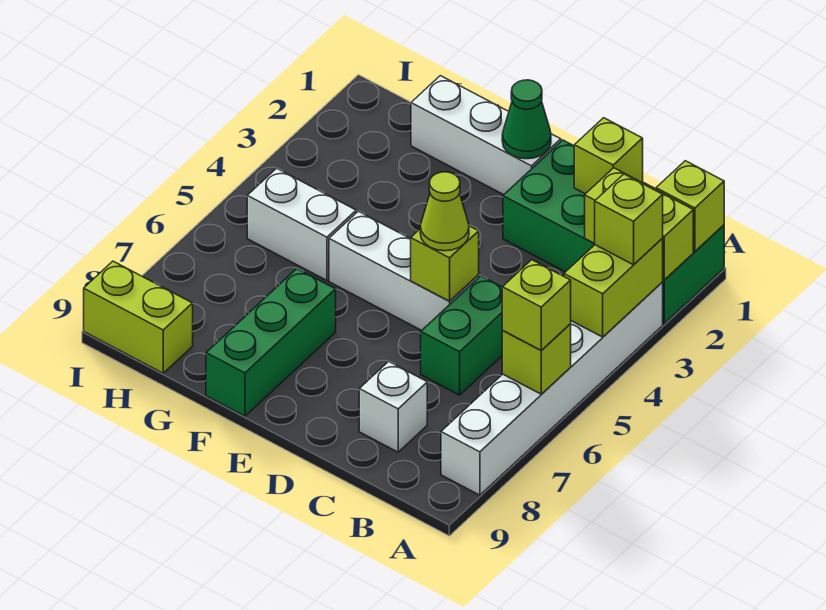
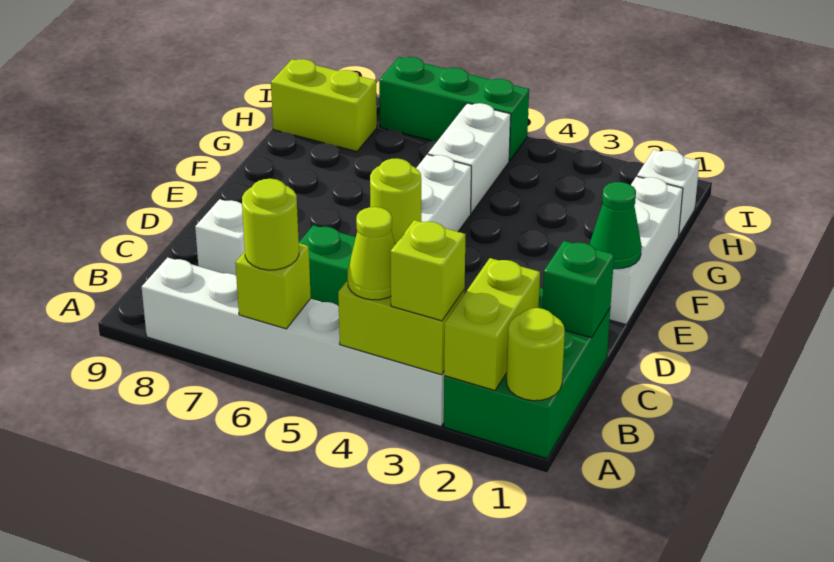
green brick A1:D2 level 1 -> green brick A1:C2 level 1
lime brick A1 level 2 -> lime round brick A1 level 2
lime brick A6 level 3 -> lime round brick A6 level 3
lime brick C1 level 2 -> green brick C1 level 2
lime brick D5 level 2 -> lime round brick D5 level 2
lime cone D5 level 3 -> lime cone A4 level 3
green brick F7:F9 level 1 -> green brick I5:I7 level 1
none -> white brick H1 level 1
lime brick H9:I9 level 1 -> lime brick H8:H9 level 1

